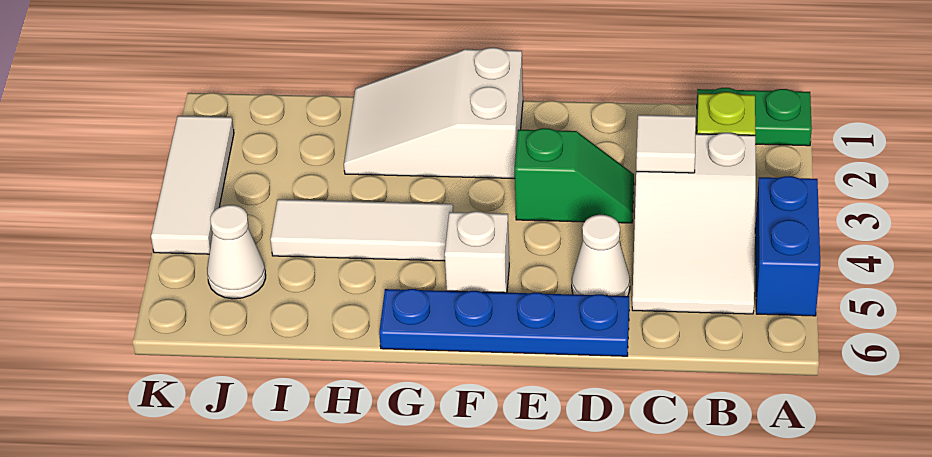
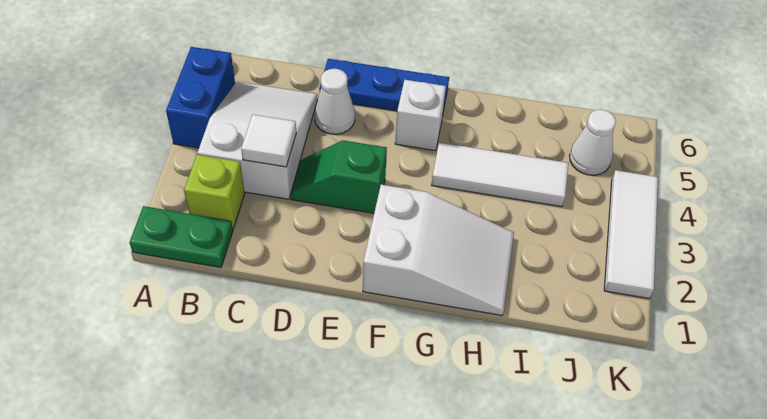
blue plate D6:G6 level 1 -> blue plate D6:F6 level 1

